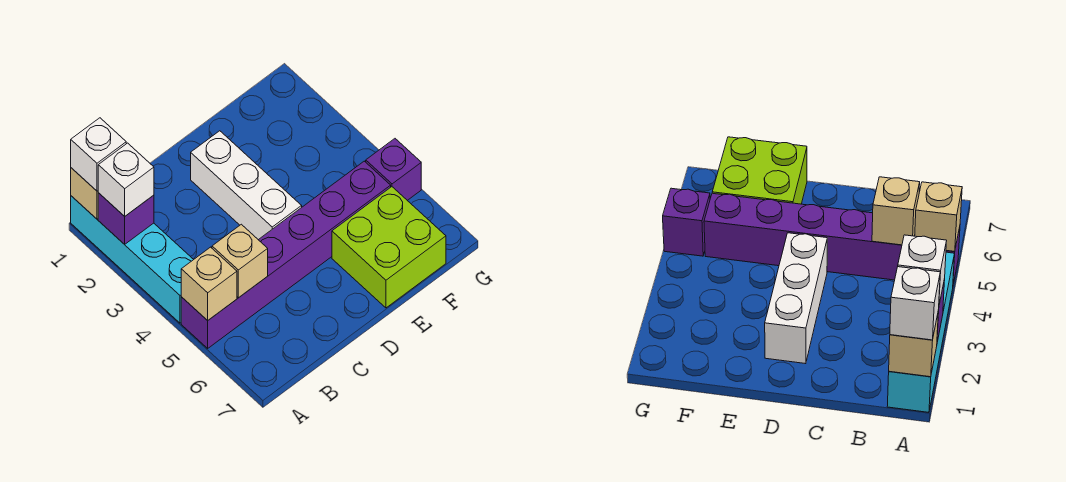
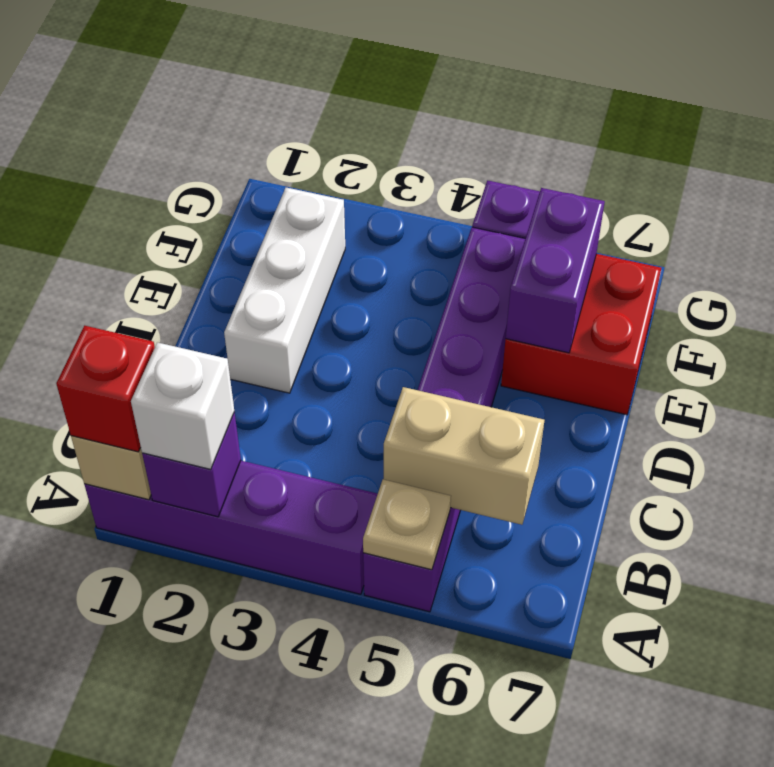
cyan brick A1:A4 level 1 -> purple brick A1:A4 level 1
white brick A1 level 3 -> red brick A1 level 3
tan brick A5 level 2 -> tan plate A5 level 2
tan brick B5 level 2 -> tan brick B5:B6 level 2
white brick D2:D4 level 1 -> white brick D2:F2 level 1
lime brick E6:F7 level 1 -> red brick E6:F7 level 1
none -> purple brick E6:F6 level 2

